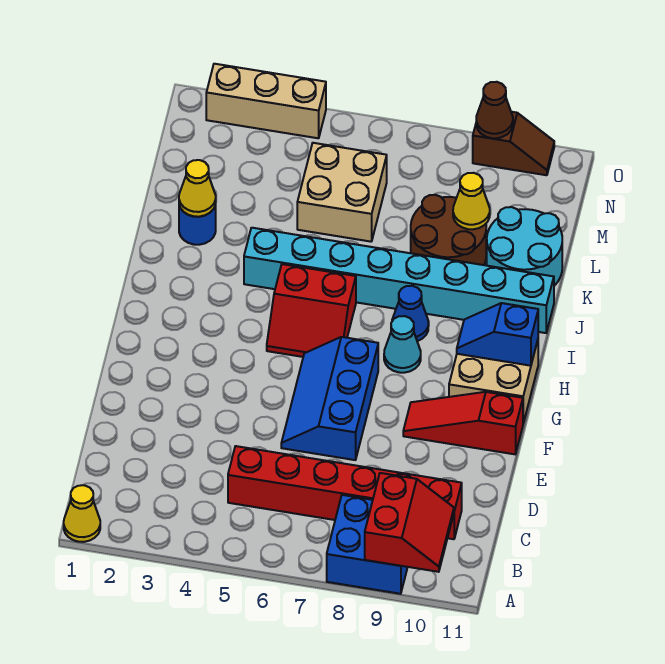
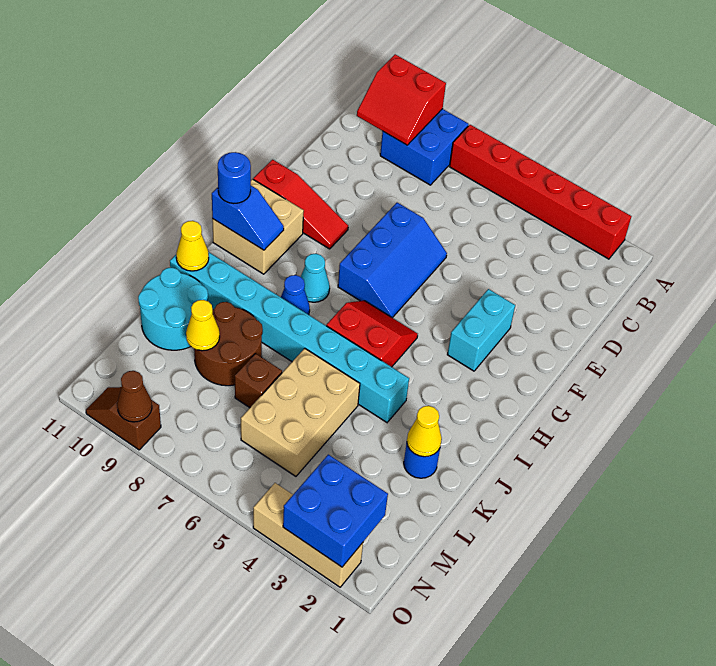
yellow cone A1 level 1 -> yellow cone J11 level 2
red slope A9:B10 level 2 top 9 -> red slope A9:B10 level 2 top A
red brick C5:C10 level 1 -> red brick A2:A7 level 1
none -> cyan brick F3:G3 level 1
none -> blue round brick H11 level 3
tan brick L5:M6 level 1 -> tan brick K5:M6 level 1
none -> brown brick L7 level 1
none -> blue brick N2:O3 level 2

